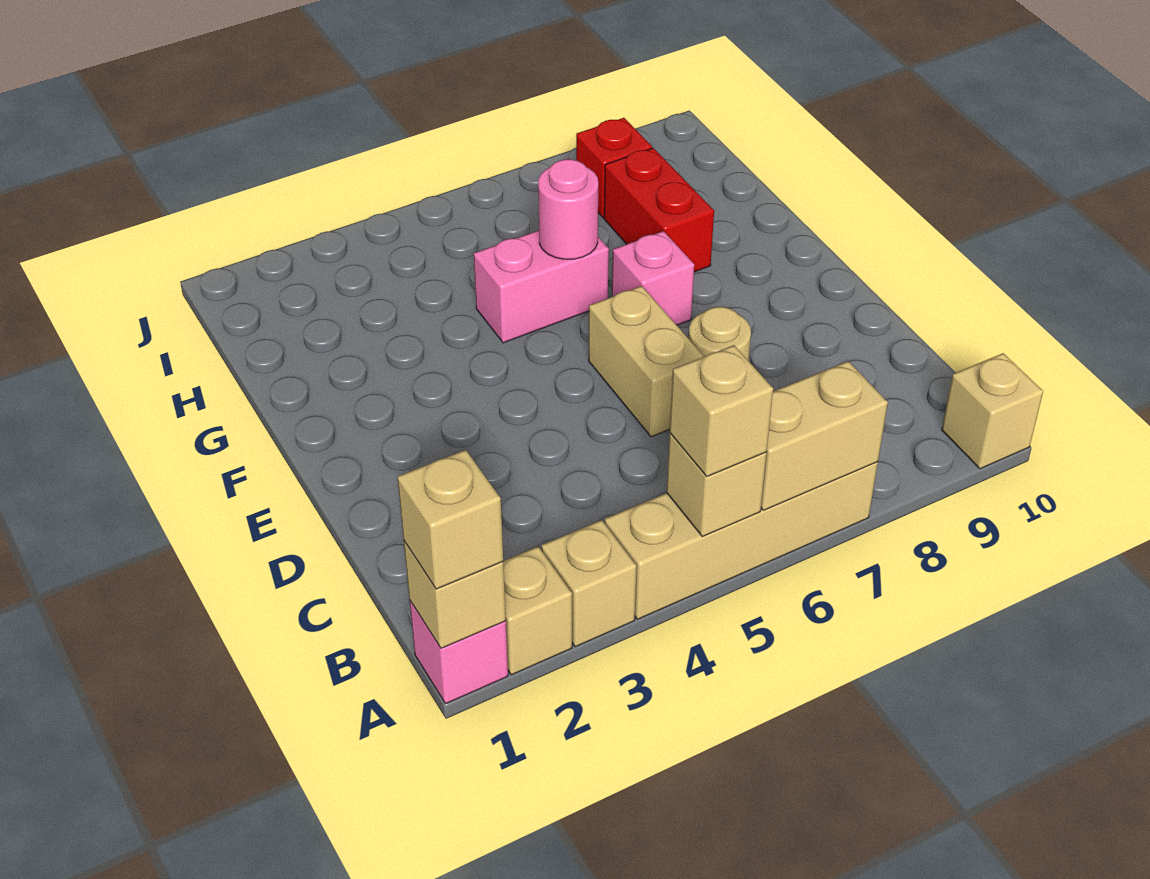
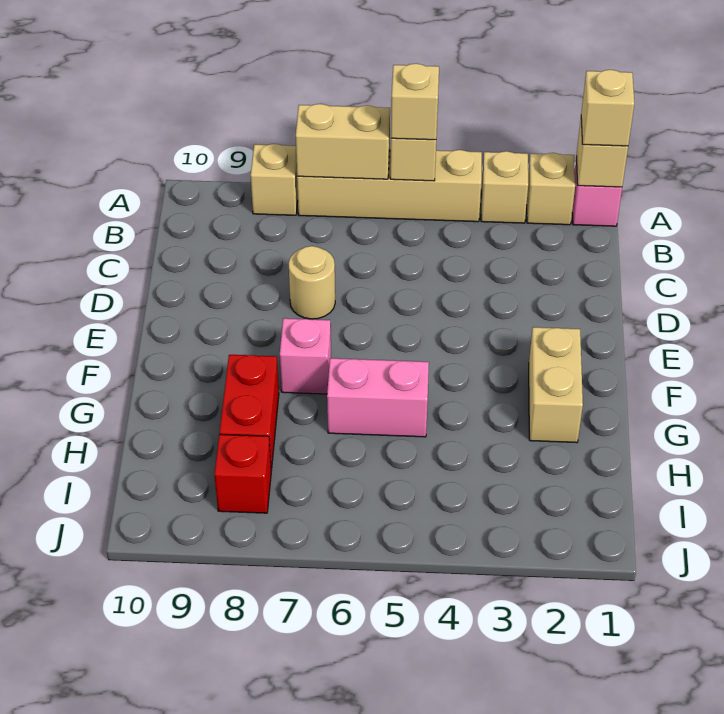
tan brick A10 level 1 -> tan brick A8 level 1
tan brick D6:E6 level 1 -> tan brick F2:G2 level 1
pink round brick G6 level 2 -> none

